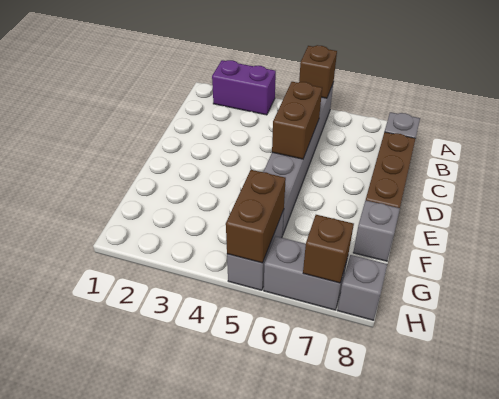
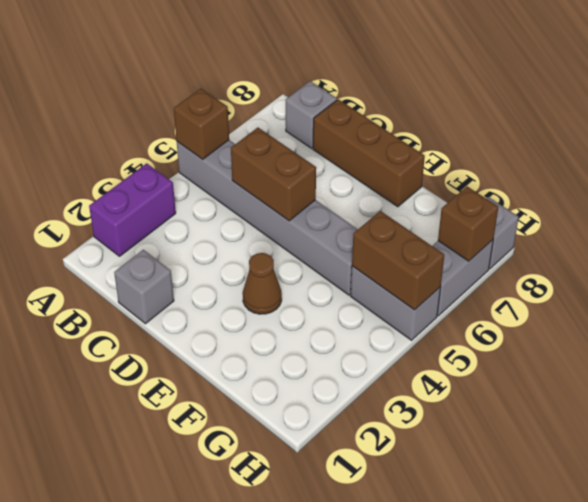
none -> brown cone E3 level 1
grey brick F8 level 1 -> grey brick C1 level 1

